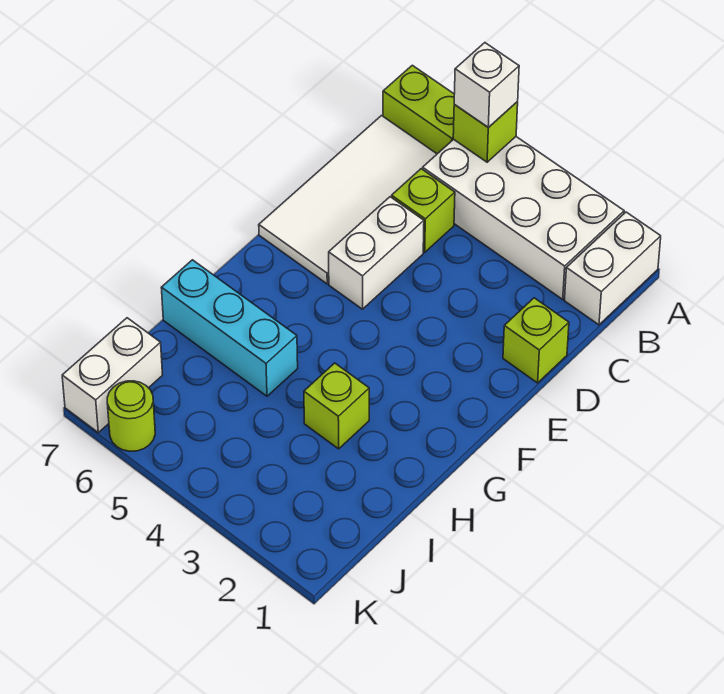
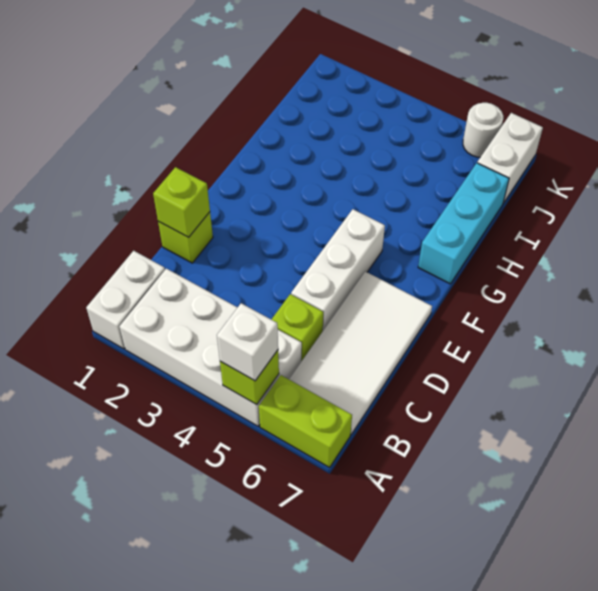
white brick D5:E5 level 1 -> white brick D5:F5 level 1
lime brick H3 level 1 -> lime brick D1 level 2
cyan brick H5:H7 level 1 -> cyan brick G7:I7 level 1
lime round brick K6 level 1 -> white round brick K6 level 1

